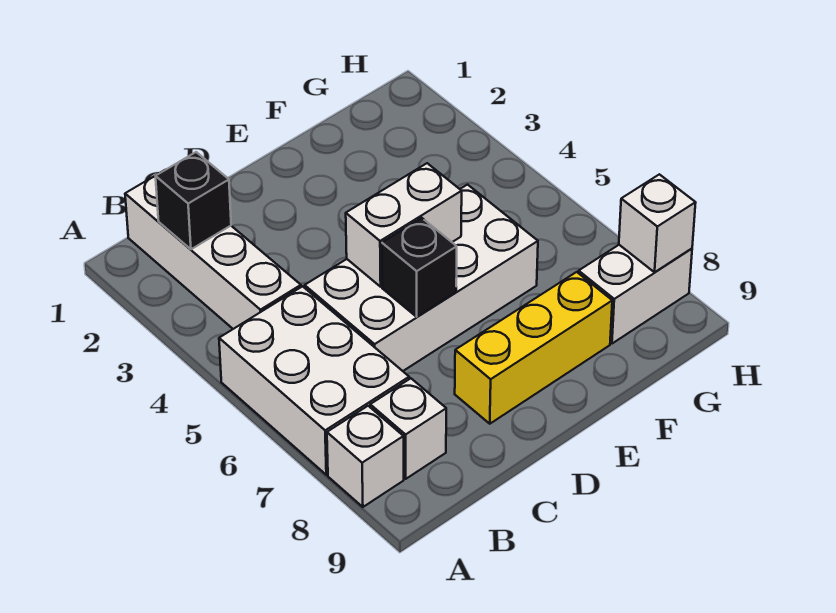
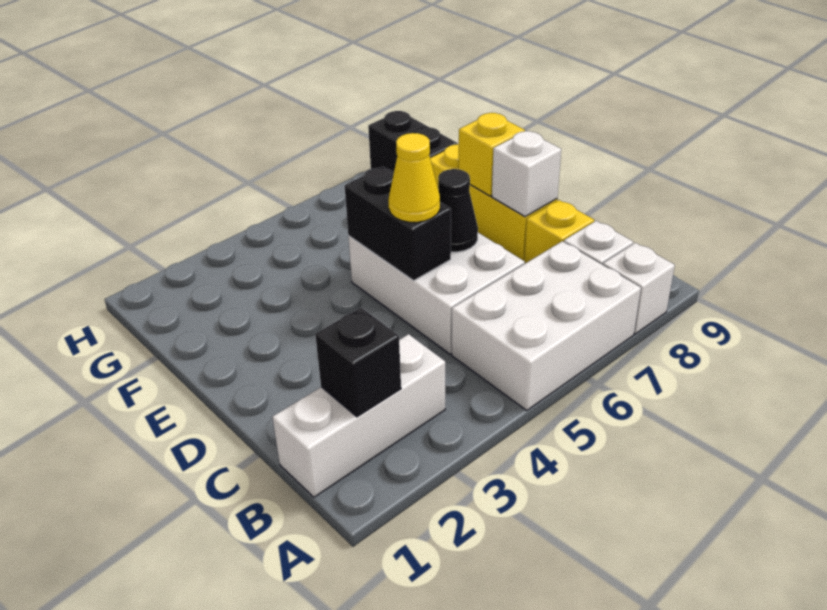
white brick B1:B4 level 1 -> white brick B1:B3 level 1
white brick C5:F6 level 1 -> white brick C5:E6 level 1
none -> yellow brick C8 level 1
white brick D5:E5 level 2 -> black brick D5:E5 level 2
none -> yellow cone D5 level 3
black brick D6 level 2 -> black cone D6 level 2
none -> yellow brick E8 level 2
white brick G8:H8 level 1 -> black brick G8:H8 level 1
white brick H8 level 2 -> white brick D8 level 2

